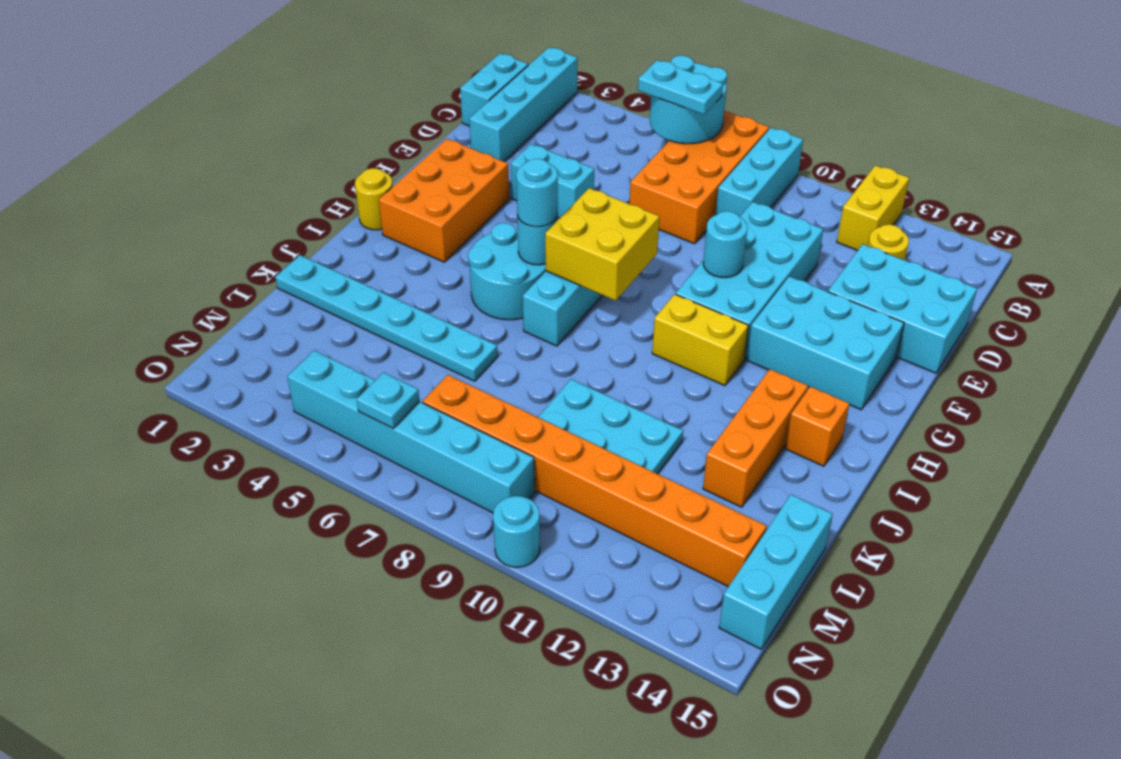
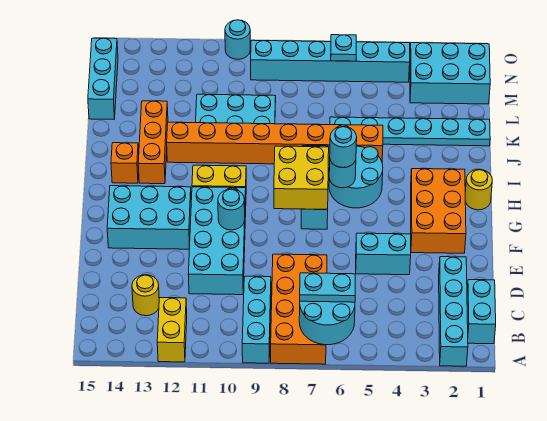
cyan brick D13:E15 level 1 -> cyan brick M1:N3 level 1
orange brick M7:M14 level 1 -> orange brick J5:J12 level 1

